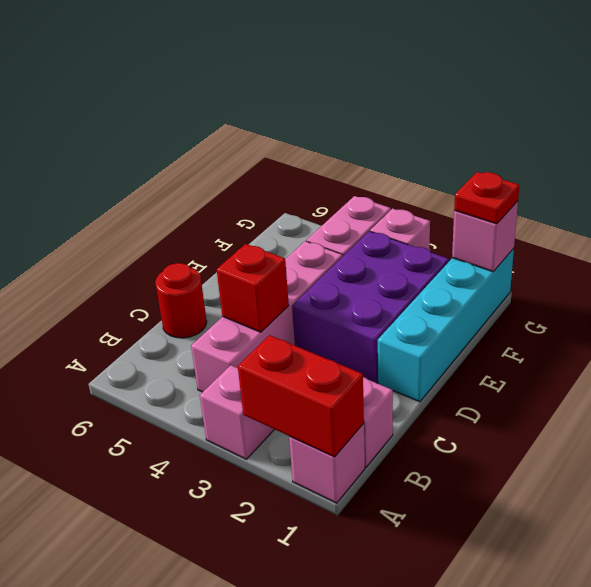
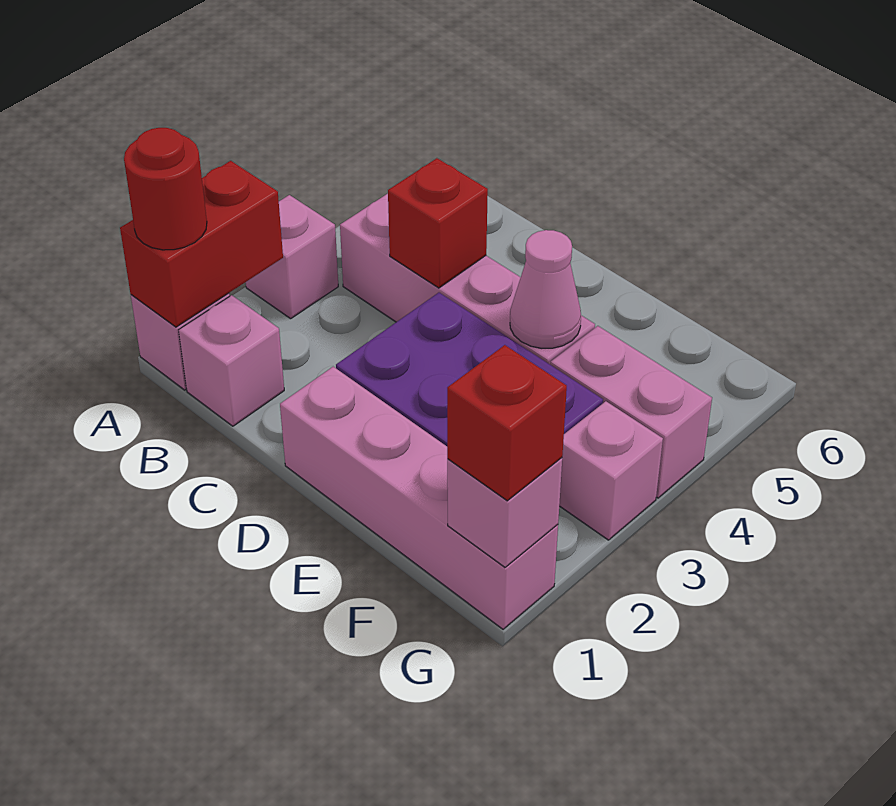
red round brick C6 level 1 -> red round brick A1 level 3
cyan brick D1:G1 level 1 -> pink brick D1:G1 level 1
none -> pink cone E4 level 2
red plate G1 level 3 -> red brick G1 level 3

